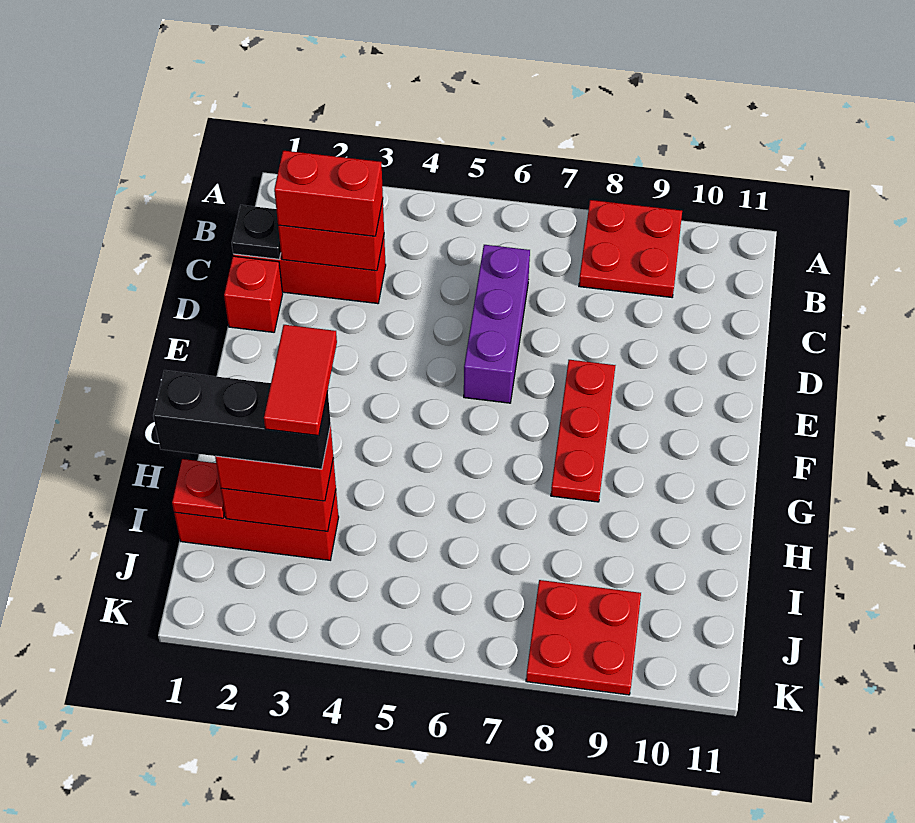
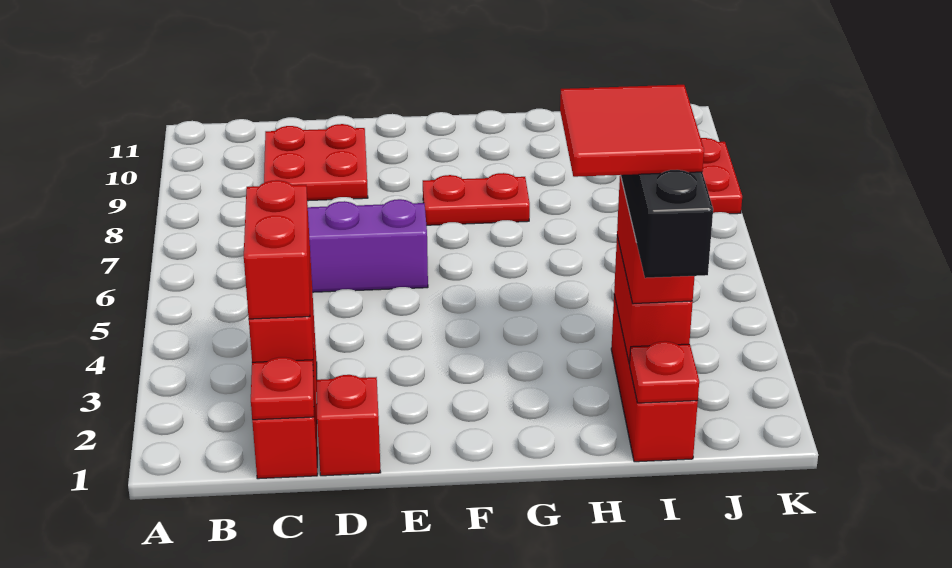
red plate A8:B9 level 1 -> red plate C9:D10 level 1
black plate C1 level 2 -> red plate C1 level 2
red plate E8:G8 level 1 -> red plate F8:G8 level 1
red tile H3:I3 level 5 -> red tile H2:I3 level 5

